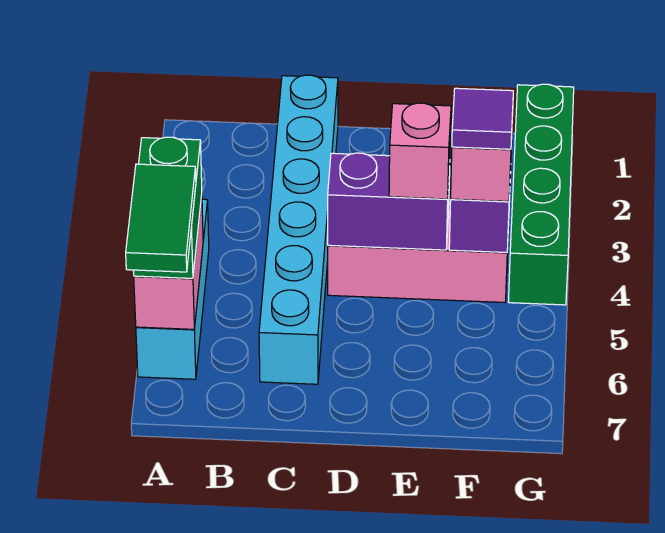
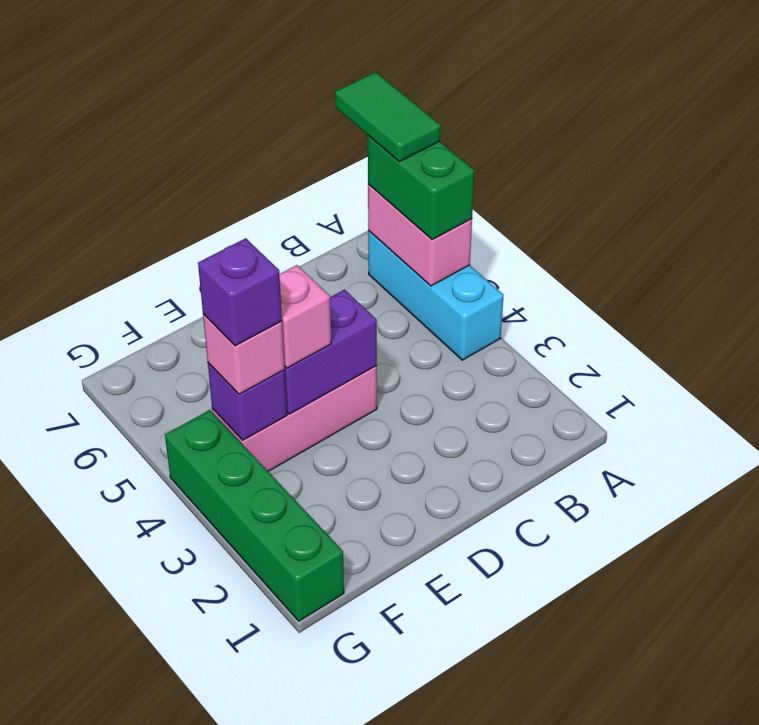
cyan brick C1:C6 level 1 -> none
purple tile F4 level 4 -> purple brick F4 level 4

